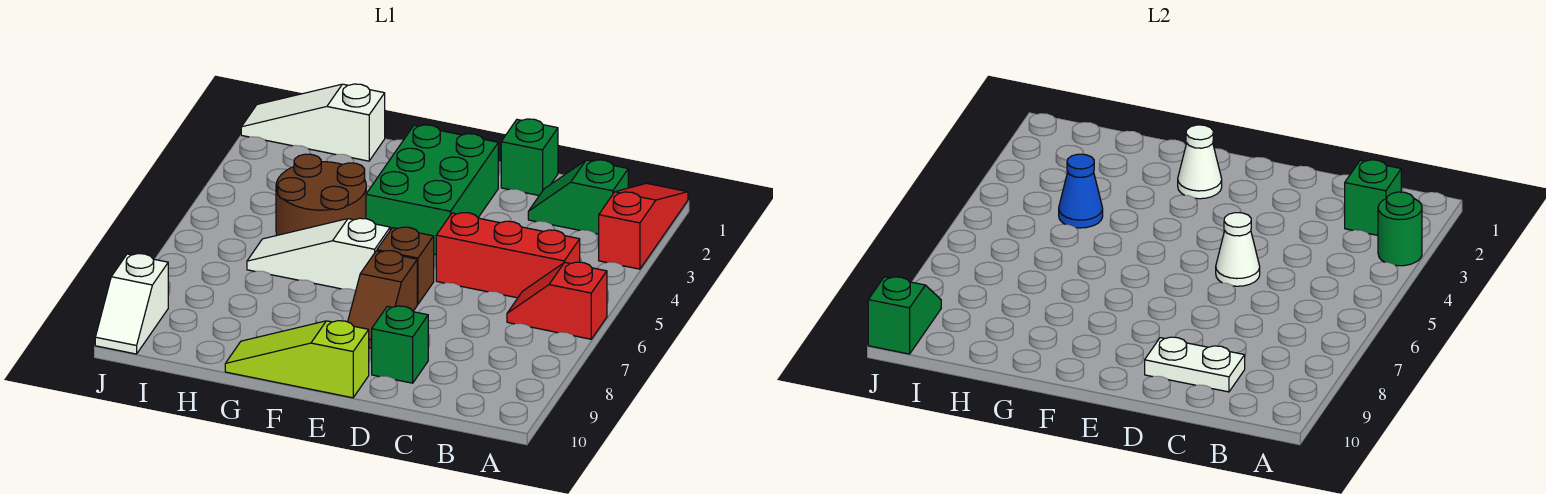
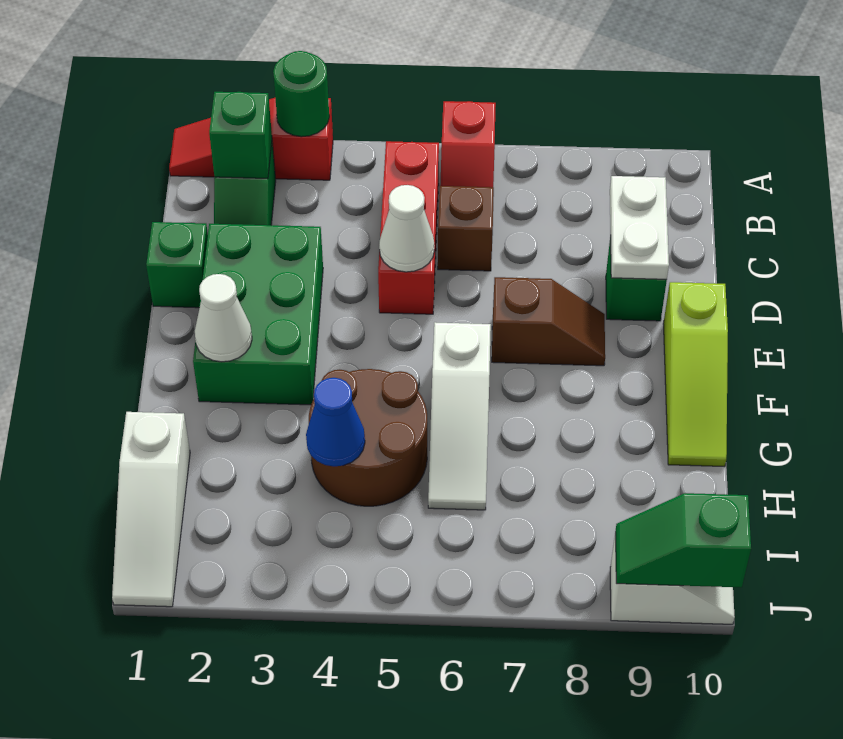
green brick E2:F4 level 1 -> green brick D2:F3 level 1
brown brick E6 level 1 -> brown brick C6 level 1

